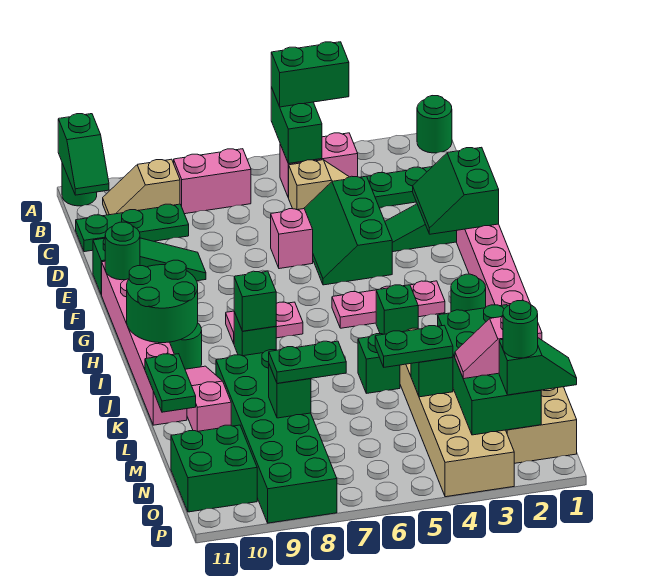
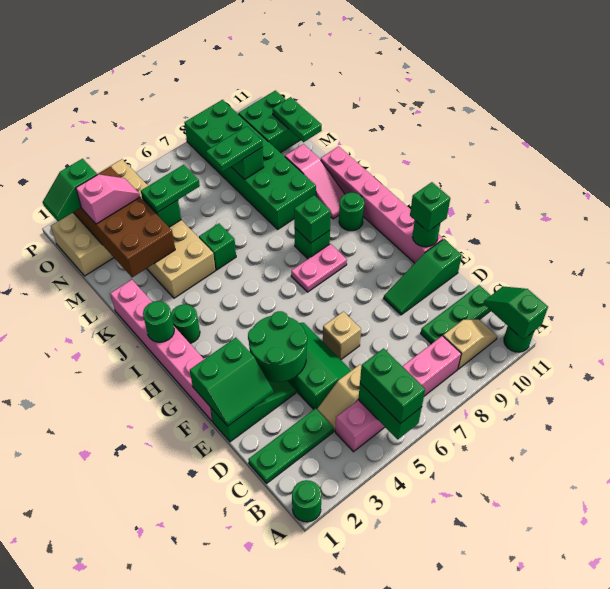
green brick A4:A5 level 3 -> green brick A5:B5 level 3
green slope E1:F2 level 2 top 1 -> green slope E1:F2 level 2 top F
pink brick E6 level 1 -> tan brick E6 level 1
pink plate H3:H5 level 1 -> none
green round brick H10:I11 level 2 -> green round brick E3:F4 level 2
green brick I4 level 1 -> green brick F11 level 3
green plate K11:L11 level 2 -> green plate M11:N11 level 2
green brick L2:O3 level 2 -> brown brick L2:O3 level 2
green round brick O2 level 4 -> green round brick I1 level 2

